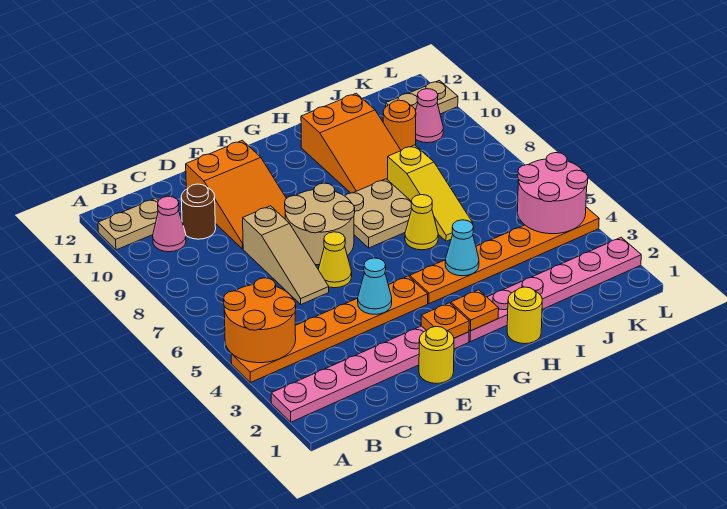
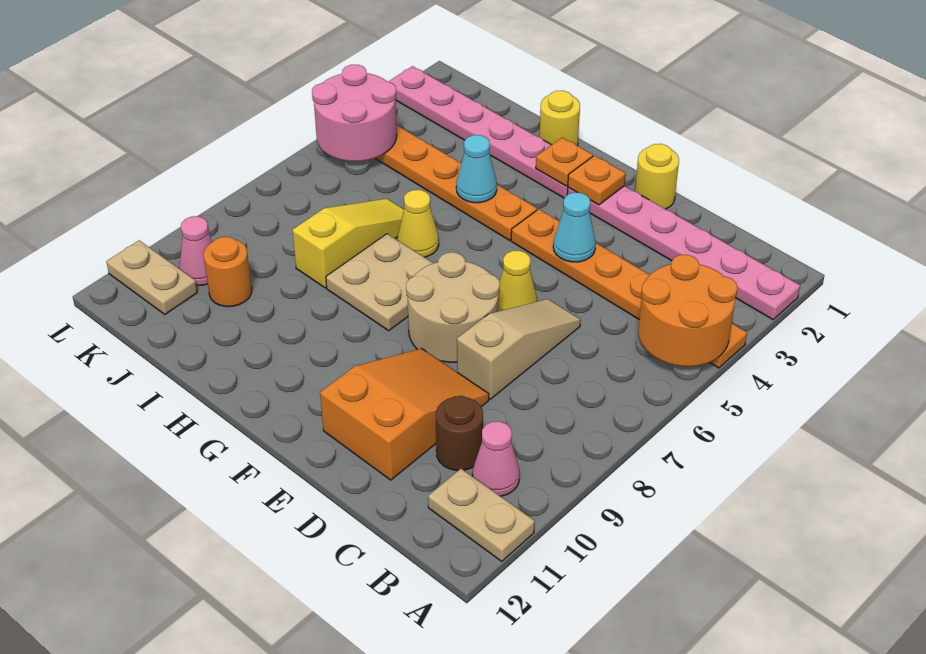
orange slope H9:I11 level 1 top 11 -> none

